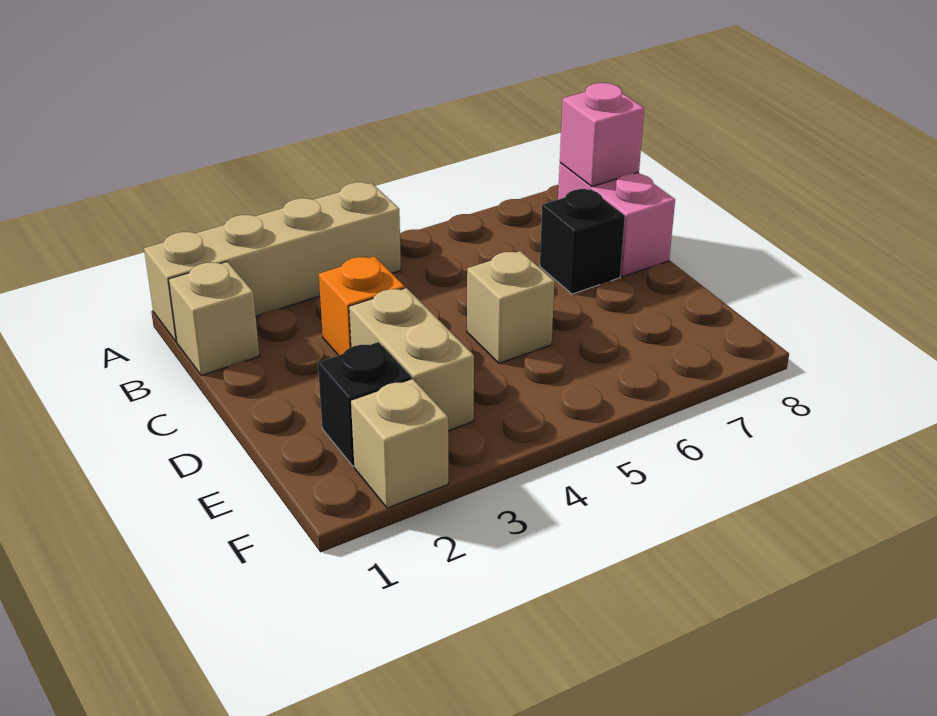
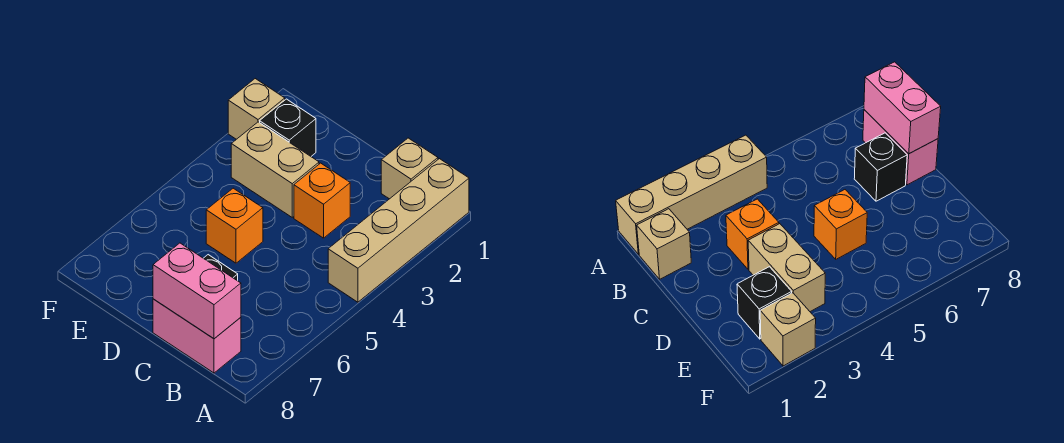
pink brick B8 level 2 -> pink brick B8:C8 level 2
tan brick D5 level 1 -> orange brick D5 level 1

